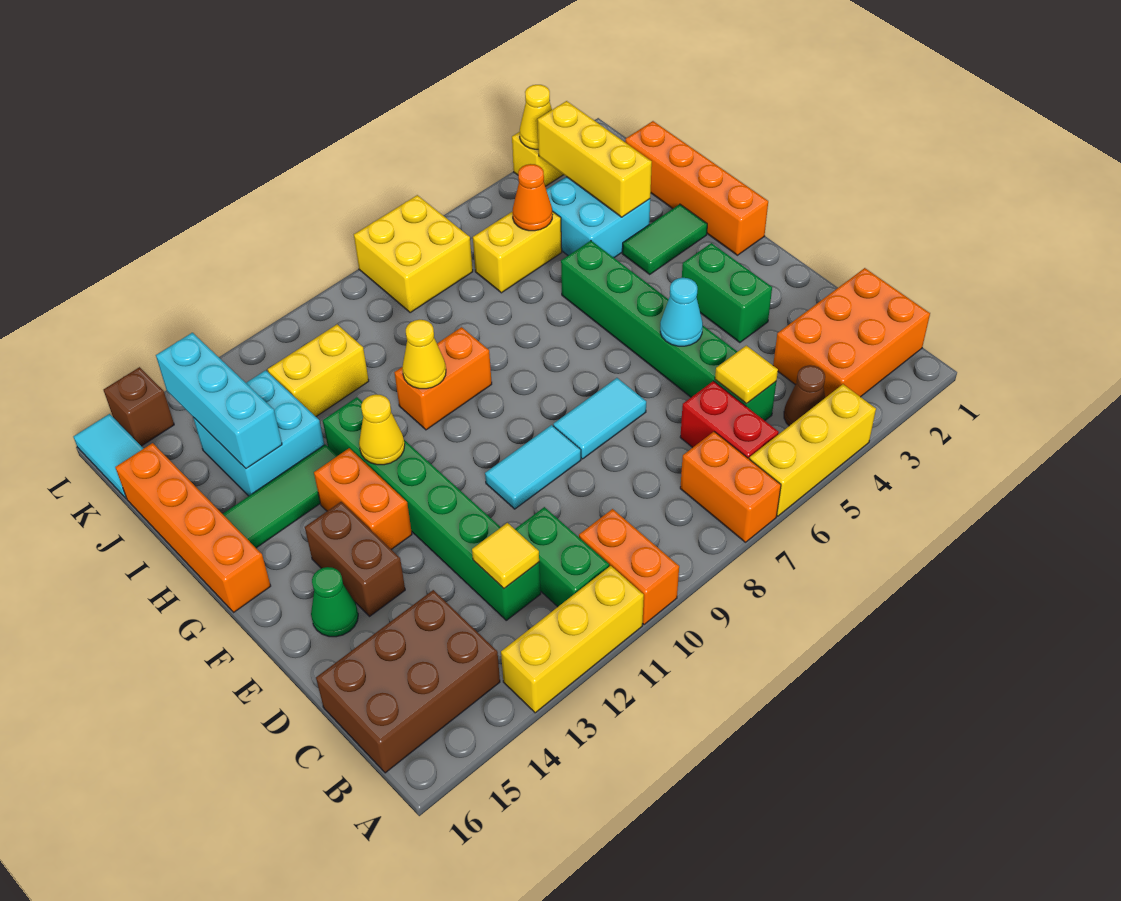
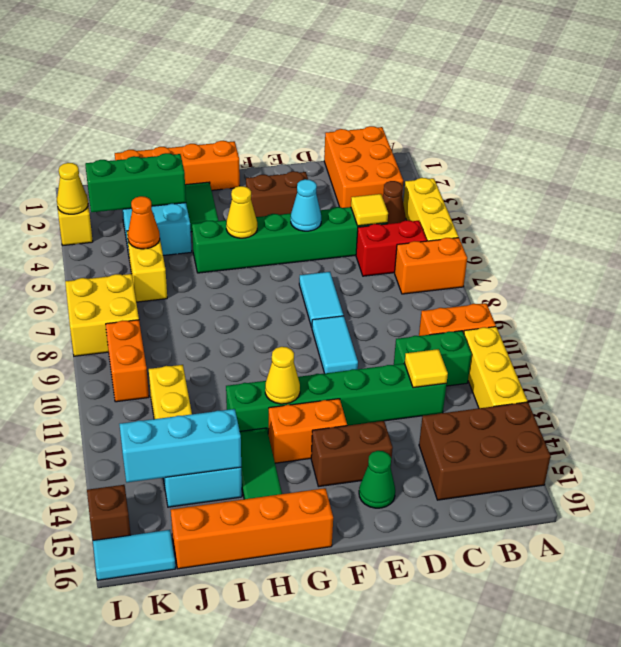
brown brick B14:C16 level 1 -> brown brick A14:C15 level 1
green brick E3:F3 level 1 -> brown brick E3:F3 level 1
orange brick H9:H10 level 1 -> orange brick K9:K10 level 1
yellow cone H10 level 2 -> yellow cone G5 level 2
yellow brick I3:K3 level 2 -> green brick I3:K3 level 2

